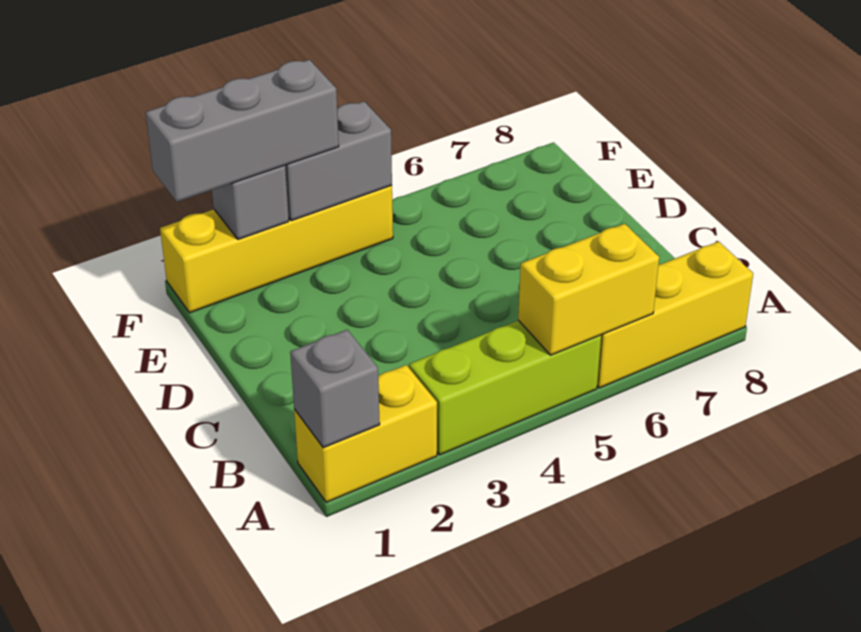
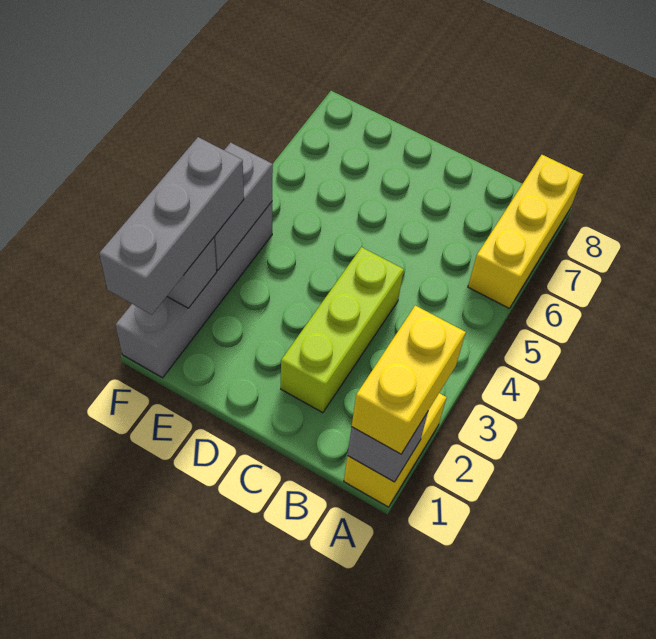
lime brick A3:A5 level 1 -> lime brick C2:C4 level 1
yellow brick A5:A6 level 2 -> yellow brick A1:A2 level 3
yellow brick F1:F4 level 1 -> grey brick F1:F4 level 1

